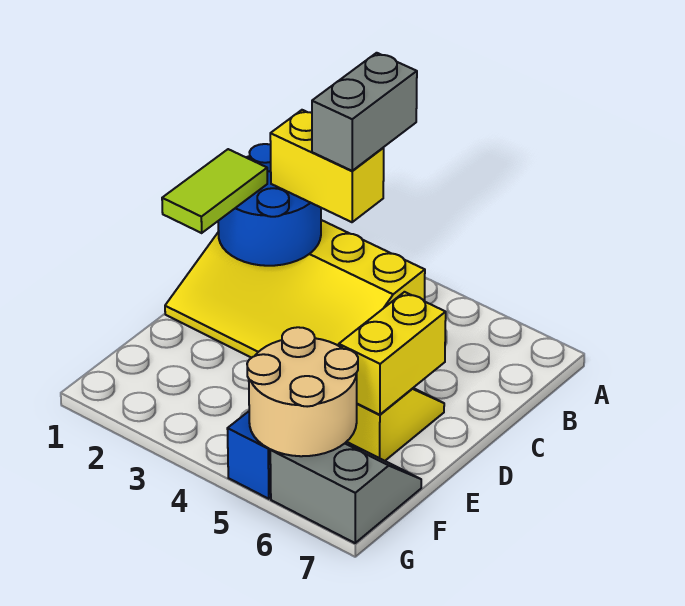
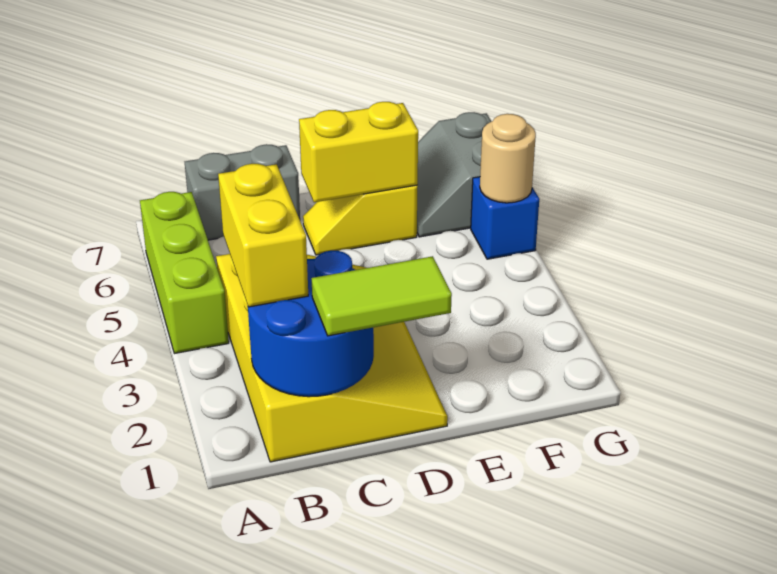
grey brick A3:B3 level 4 -> grey brick B7:C7 level 1
none -> lime brick A4:A6 level 1
tan round brick F5:G6 level 2 -> tan round brick G5 level 2

